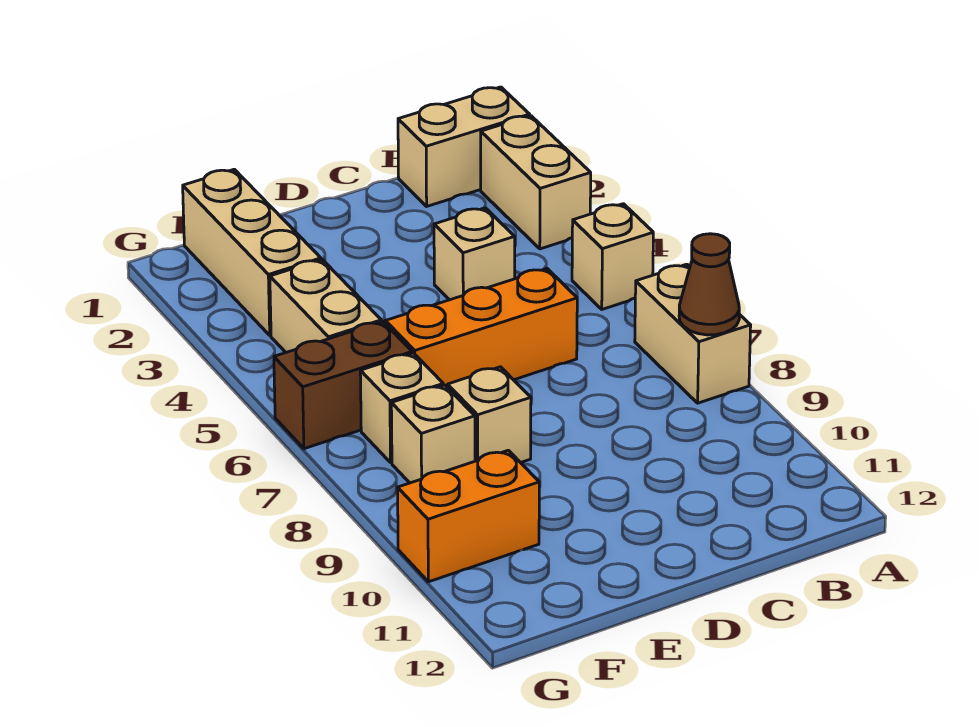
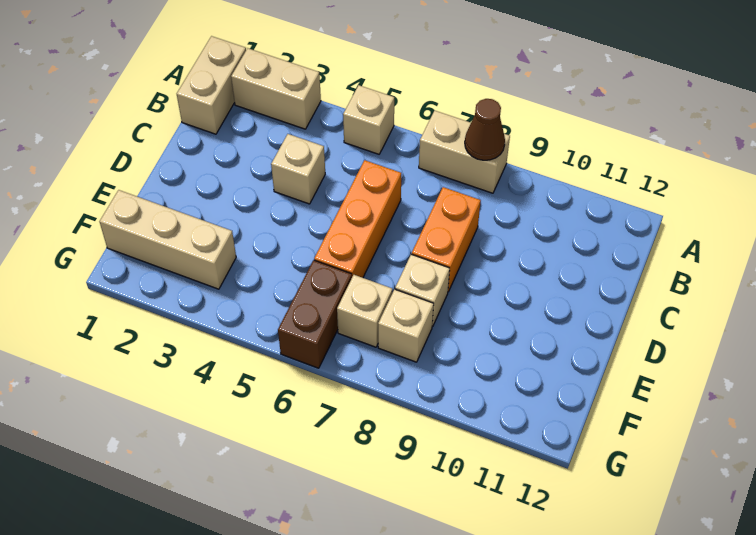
tan brick F4:F5 level 1 -> none
orange brick F10:G10 level 1 -> orange brick C8:D8 level 1

